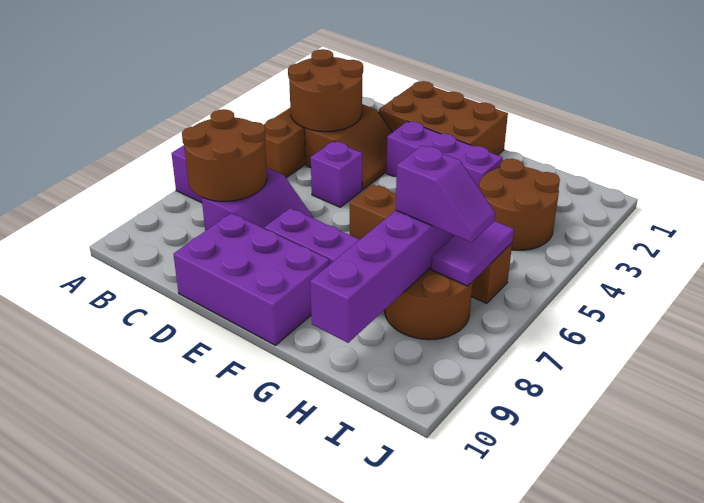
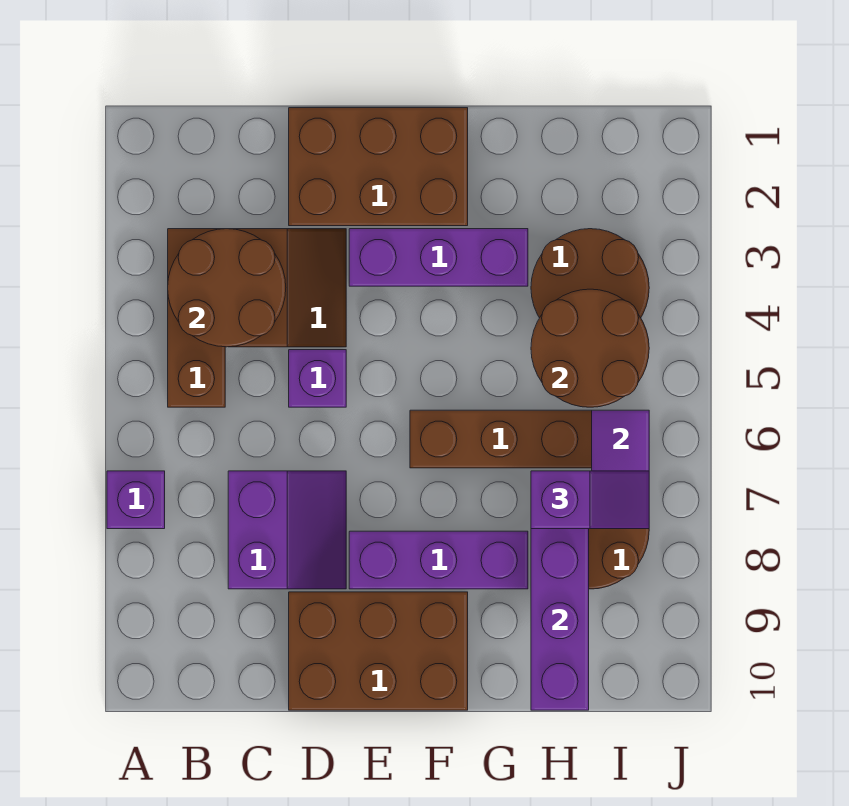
brown round brick B7:C8 level 2 -> brown round brick H4:I5 level 2
purple brick D9:F10 level 1 -> brown brick D9:F10 level 1

